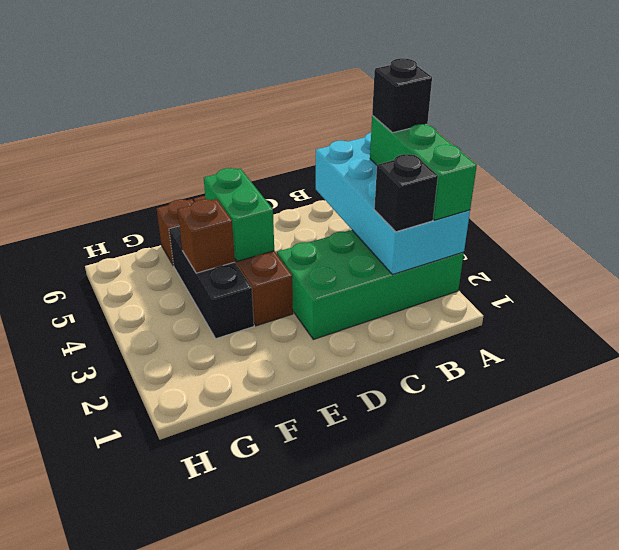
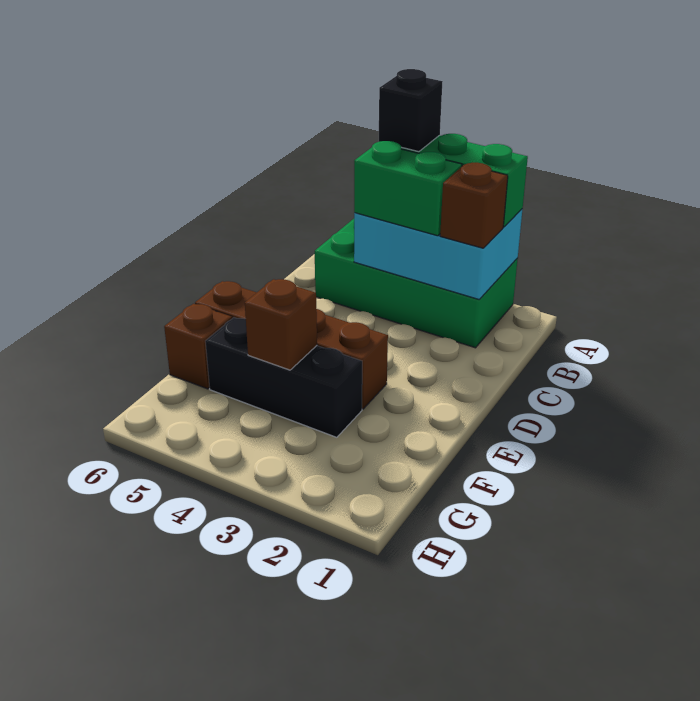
green brick A2:D3 level 1 -> green brick A2:B5 level 1
cyan brick A2:B5 level 2 -> cyan brick A2:B4 level 2
black brick B2 level 3 -> brown brick B2 level 3
green brick E4:E5 level 2 -> green brick B3:B4 level 3

